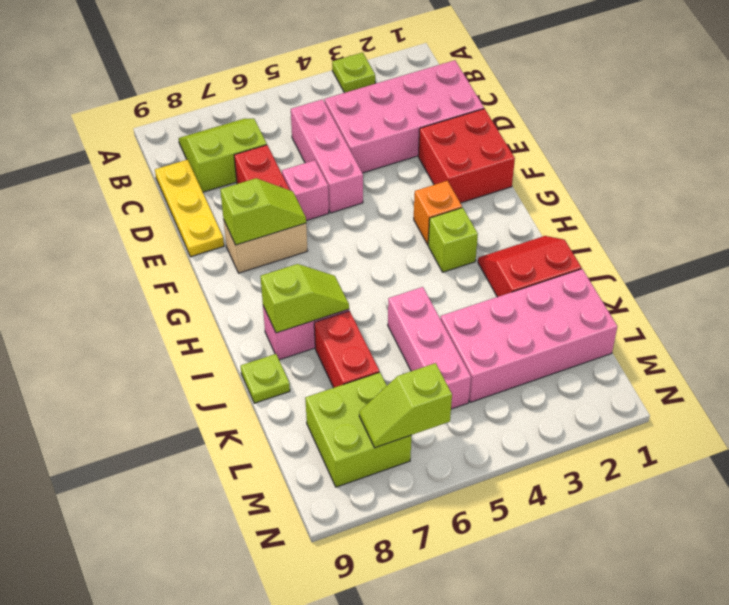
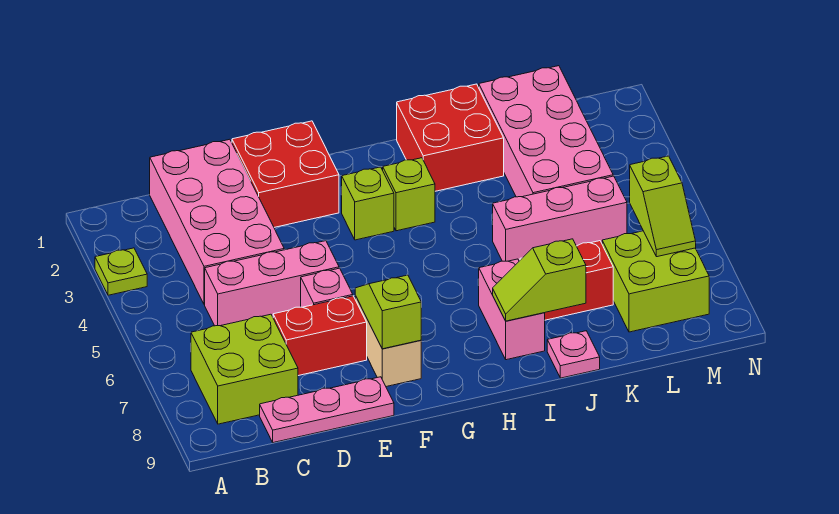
lime slope B7:C8 level 1 top C -> lime brick B7:C8 level 1
yellow plate C9:E9 level 1 -> pink plate C9:E9 level 1
orange brick G3 level 1 -> lime brick G3 level 1
red slope I1:J2 level 1 top J -> red brick I1:J2 level 1
lime slope I7:I8 level 2 top 8 -> lime slope I8:J8 level 2 top J
lime plate J9 level 1 -> pink plate J9 level 1

